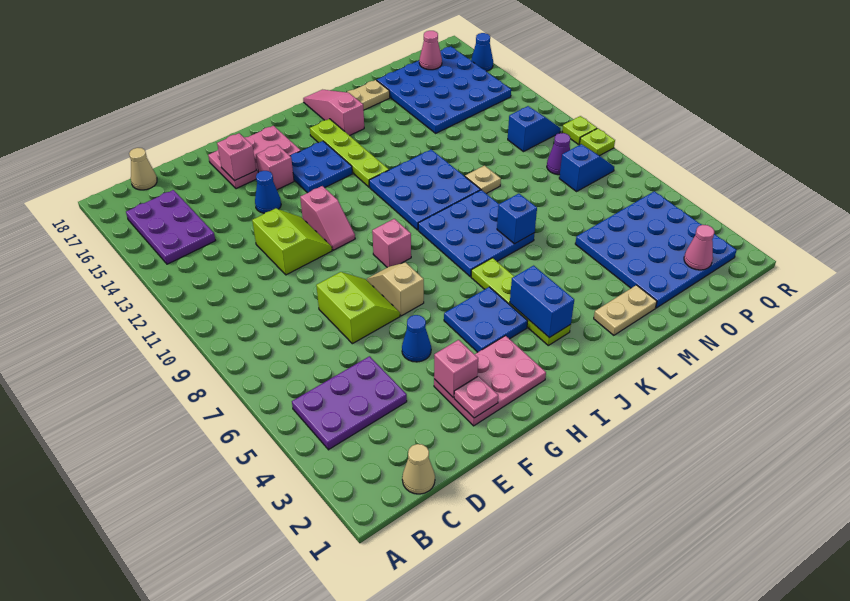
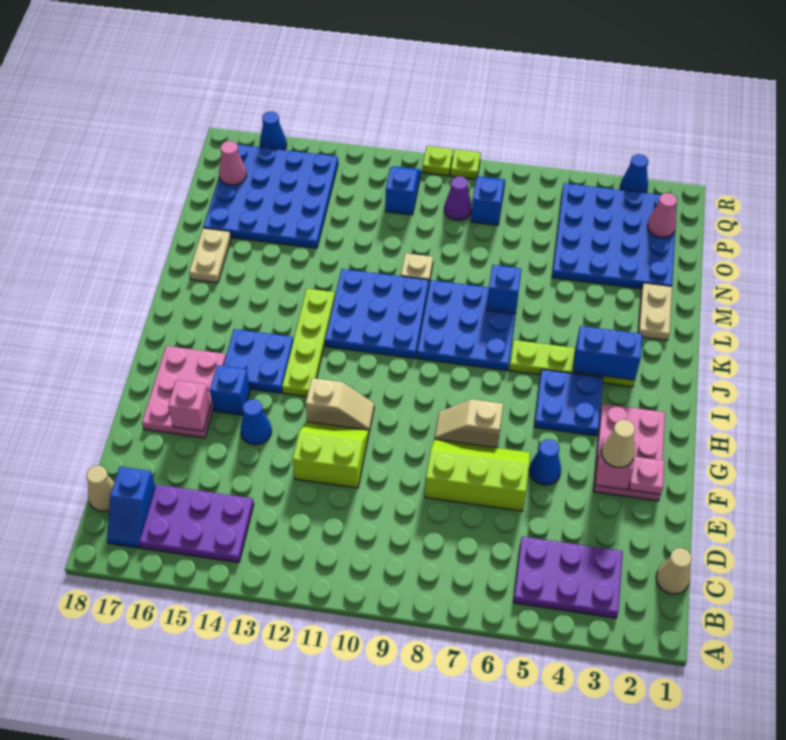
purple plate B4:D5 level 1 -> purple plate B3:C5 level 1
none -> blue slope B17:C17 level 1 top C
lime slope E7:F8 level 1 top E -> lime slope E6:F8 level 1 top E
none -> tan cone F3 level 3
pink slope G11:G12 level 1 top 12 -> tan slope G11:G12 level 1 top 12
pink brick G15 level 1 -> blue brick G15 level 1
pink brick H9 level 1 -> none
lime plate J13:J16 level 1 -> lime plate H13:K13 level 1
pink slope K16:K18 level 1 top 16 -> none
none -> blue cone R3 level 1

